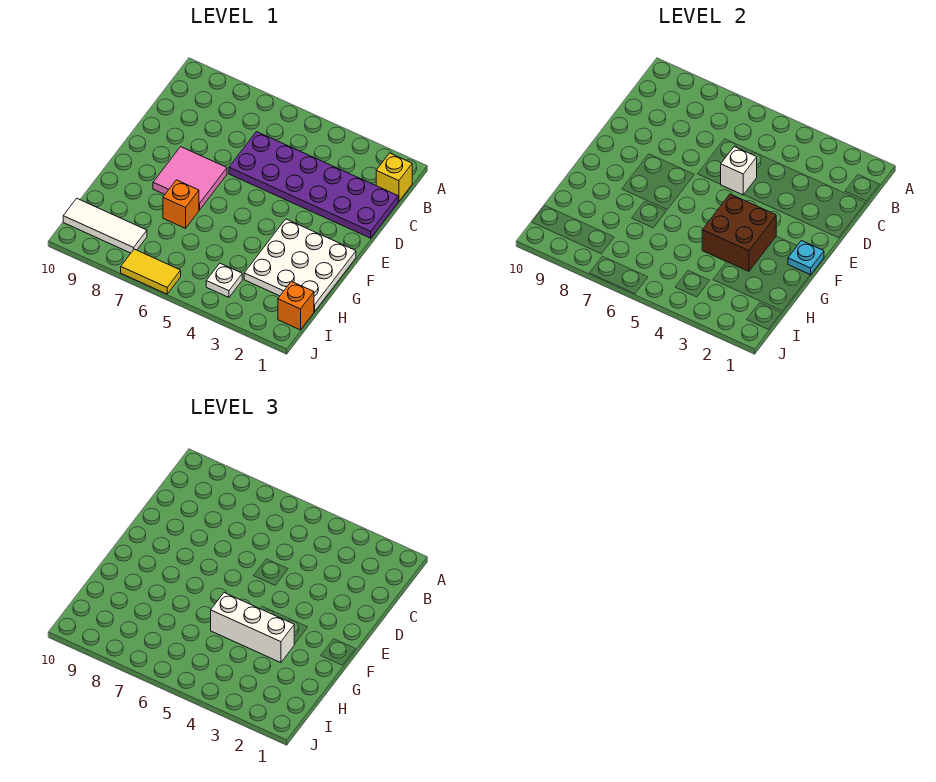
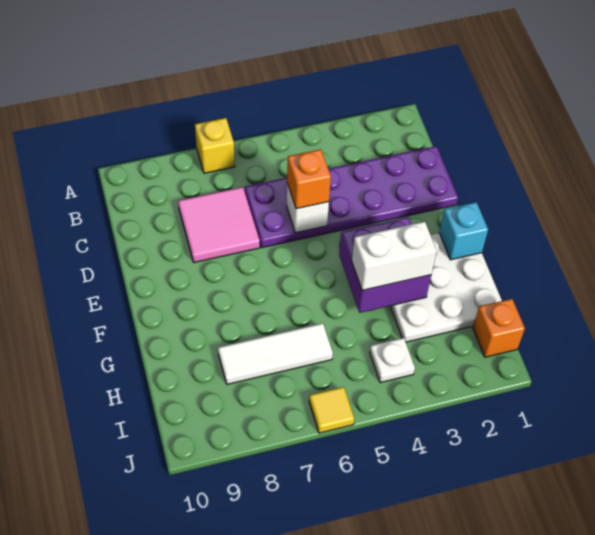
yellow brick B1 level 1 -> yellow brick A7 level 1
pink tile E7:F8 level 1 -> pink tile C7:D8 level 1
cyan plate F1 level 2 -> cyan brick F1 level 2
brown brick F3:G4 level 2 -> purple brick F3:G4 level 2
white brick G3:G5 level 3 -> white brick G3:G4 level 3
orange brick G7 level 1 -> orange brick D5 level 3
white tile I8:I10 level 1 -> white tile H6:H8 level 1
yellow tile J6:J7 level 1 -> yellow tile J6 level 1

